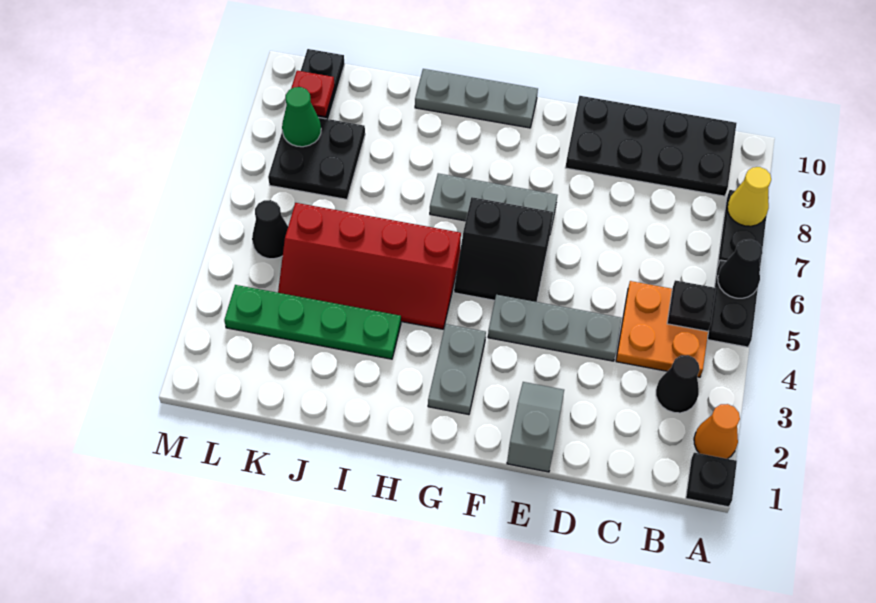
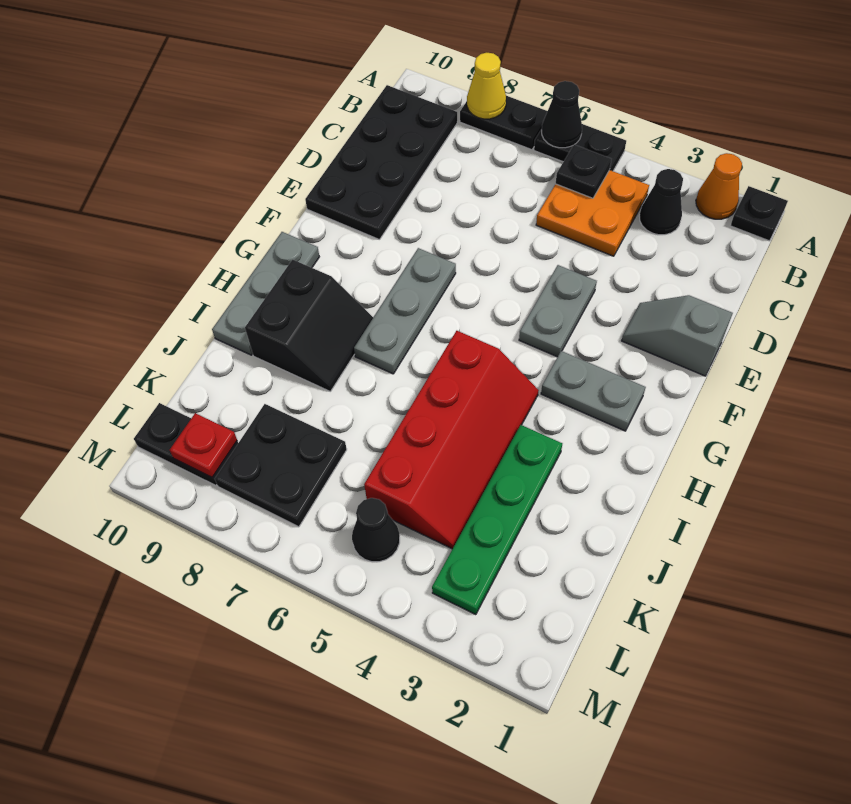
grey plate D4:F4 level 1 -> grey plate E4:F4 level 1
black slope F5:G6 level 1 top 6 -> black slope H8:I9 level 1 top 9
green cone L8 level 2 -> none

